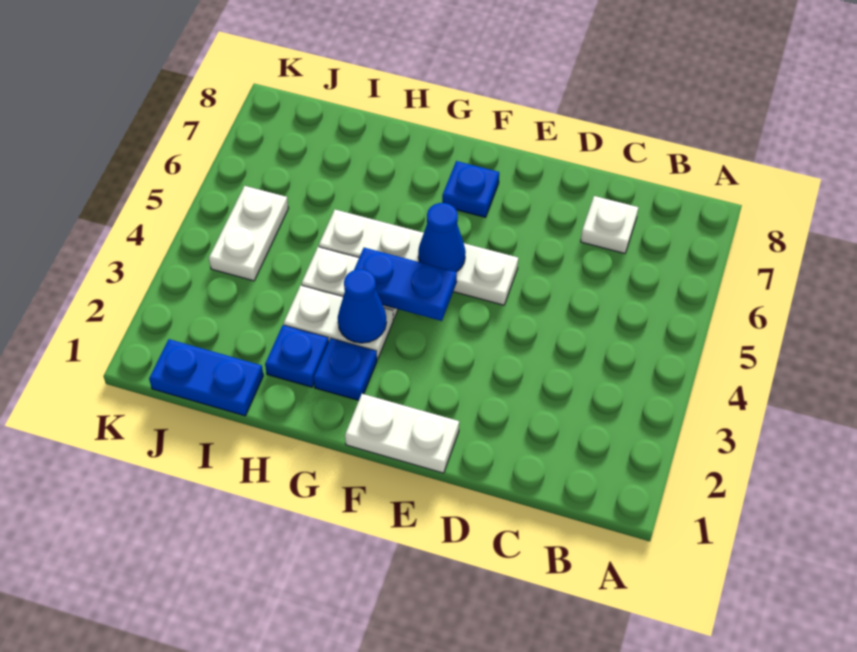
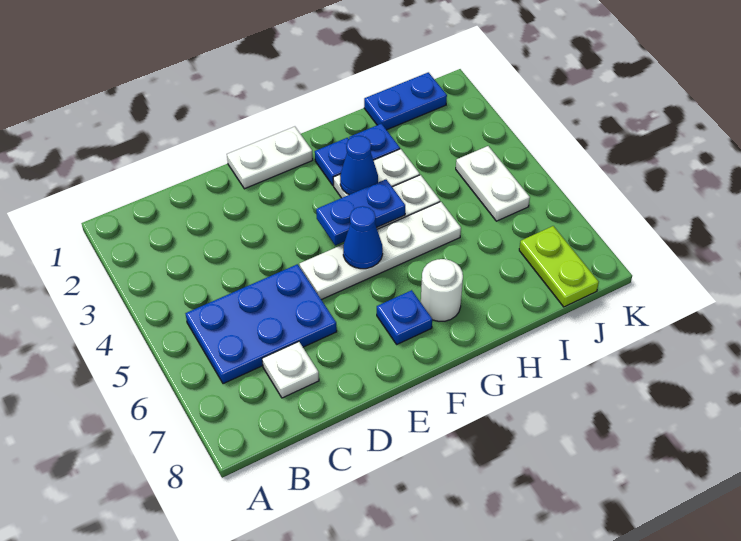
none -> blue plate B5:D6 level 1
none -> white round brick G7 level 1
none -> lime plate J7:J8 level 1

